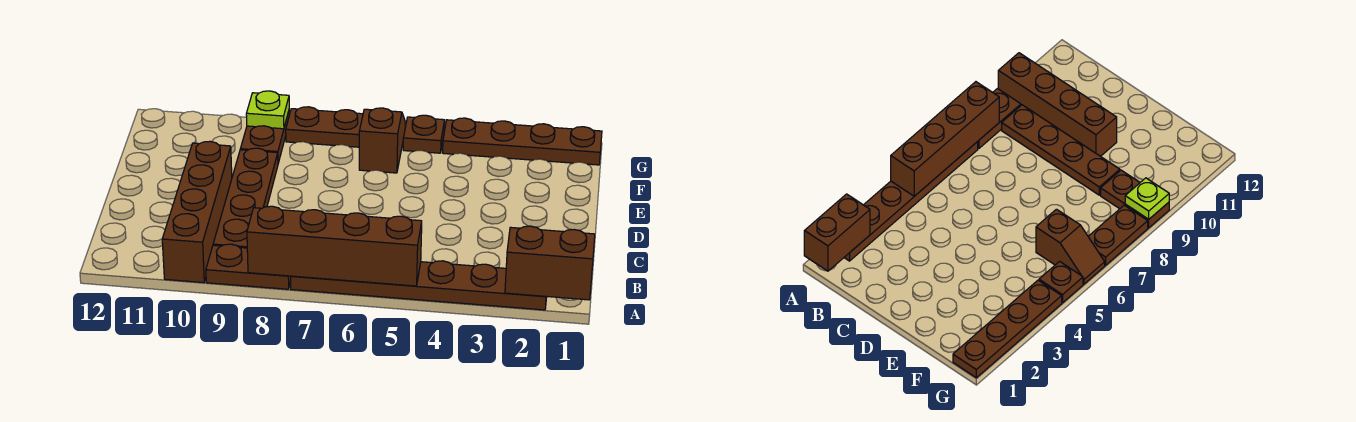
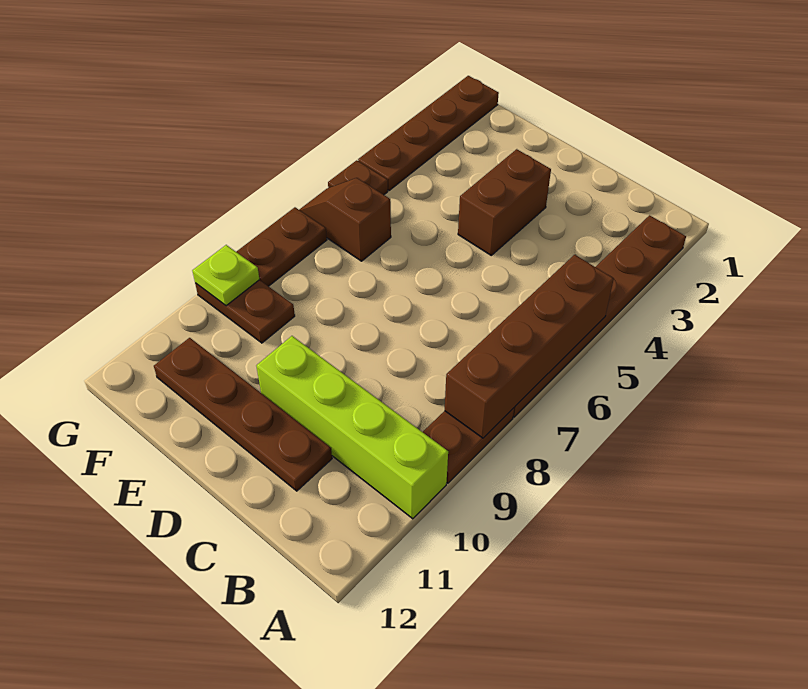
brown brick A1:A2 level 2 -> brown brick D3:D4 level 1
brown brick A10:D10 level 1 -> lime brick A10:D10 level 1
brown plate B9:E9 level 1 -> brown plate C11:F11 level 1

